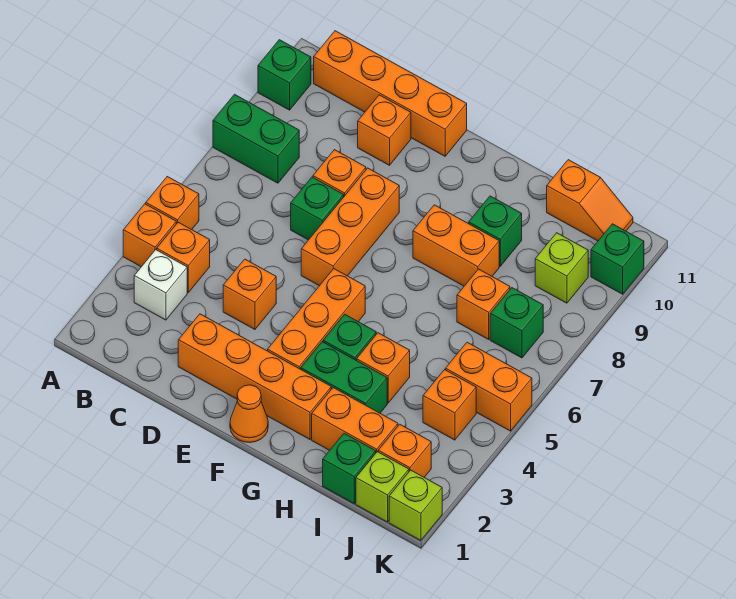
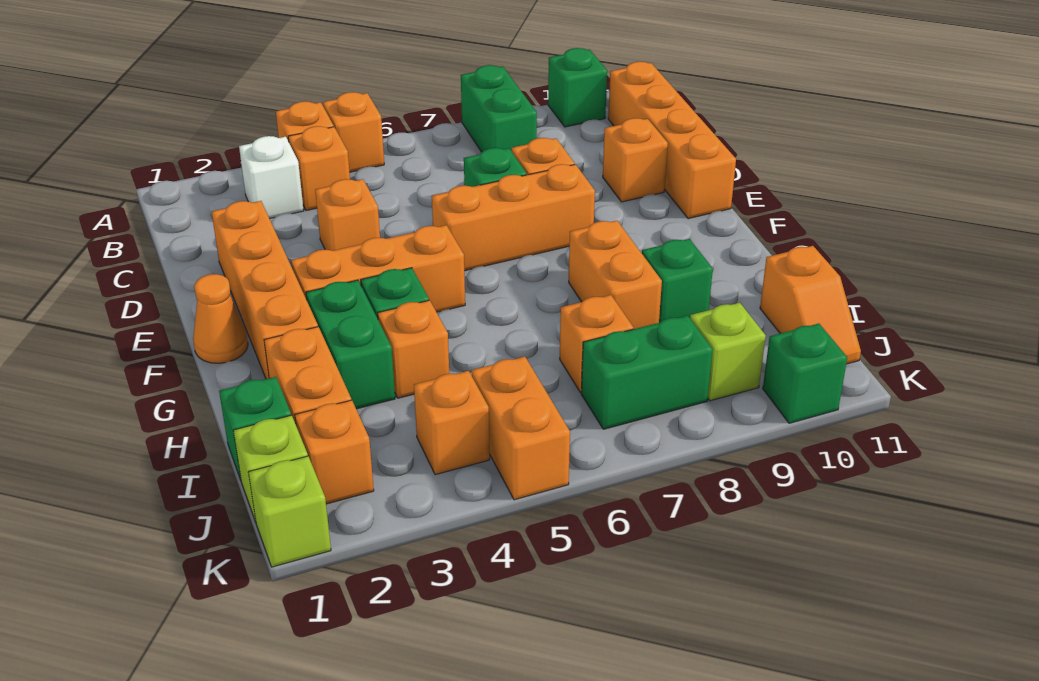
green brick J7 level 1 -> green brick J7:J8 level 1

